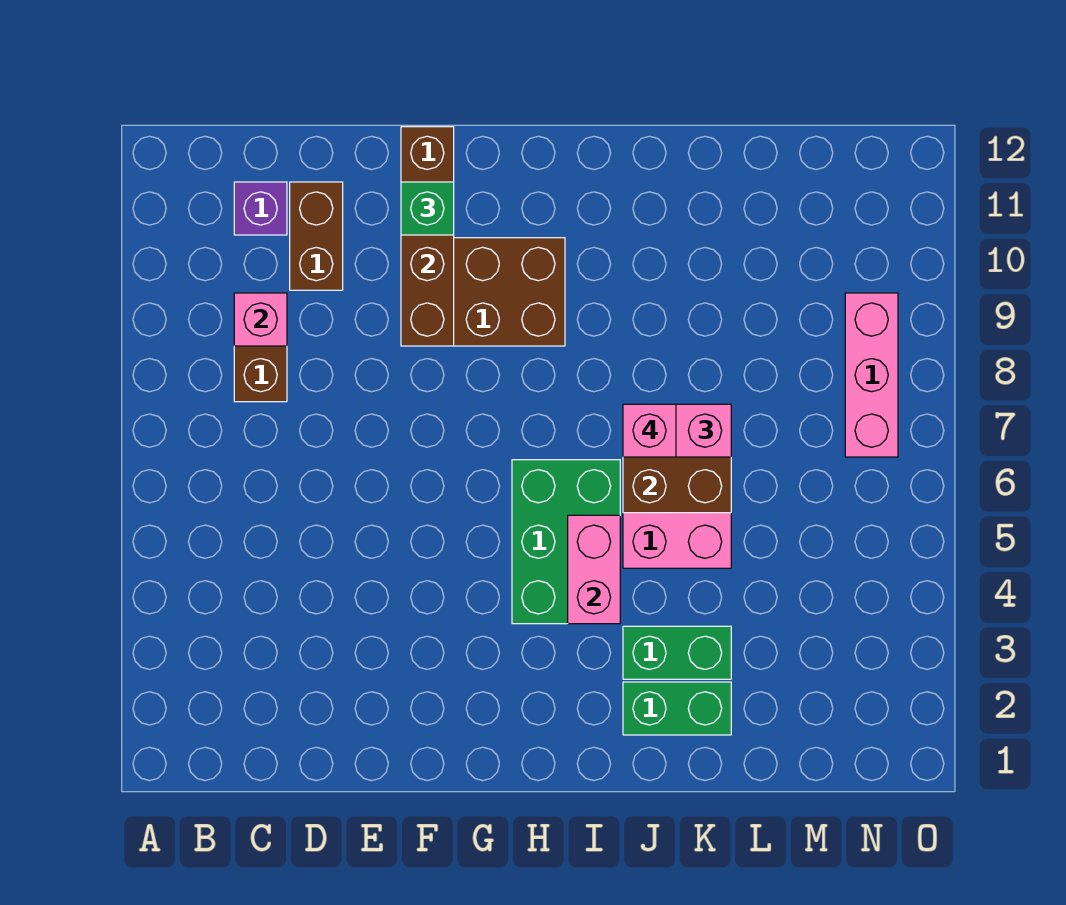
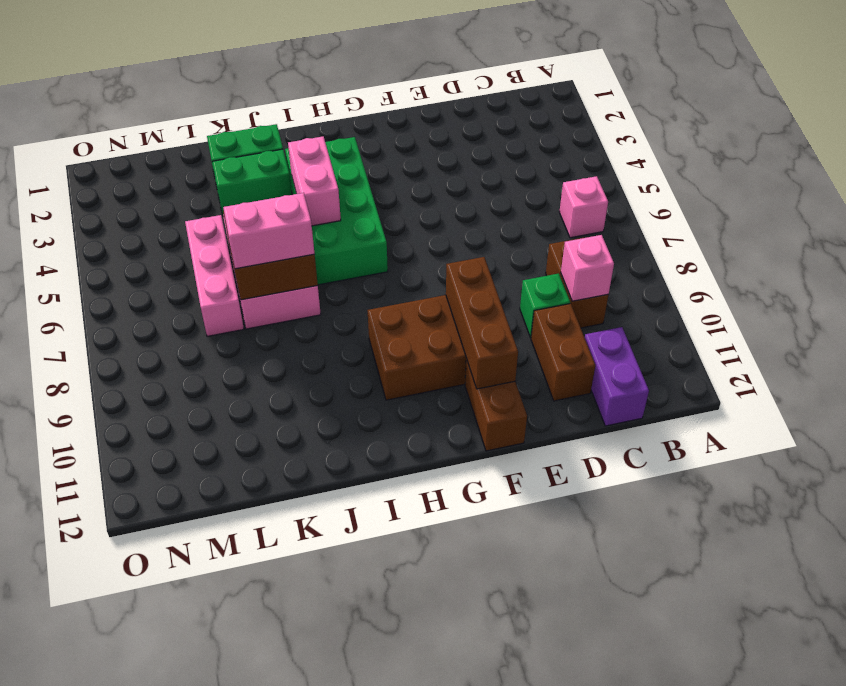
purple brick C11 level 1 -> purple brick C11:C12 level 1
green brick F11 level 3 -> green brick D9 level 1
green brick H4:I6 level 1 -> green brick H3:I6 level 1
pink brick J7 level 4 -> pink brick B6 level 1
pink brick N7:N9 level 1 -> pink brick L5:L7 level 1

